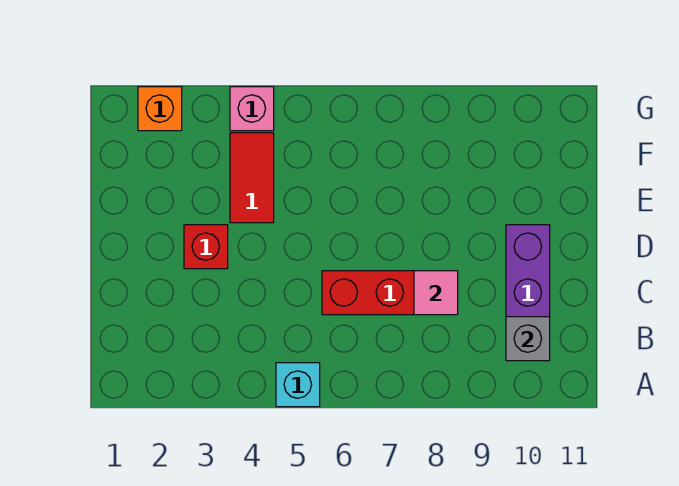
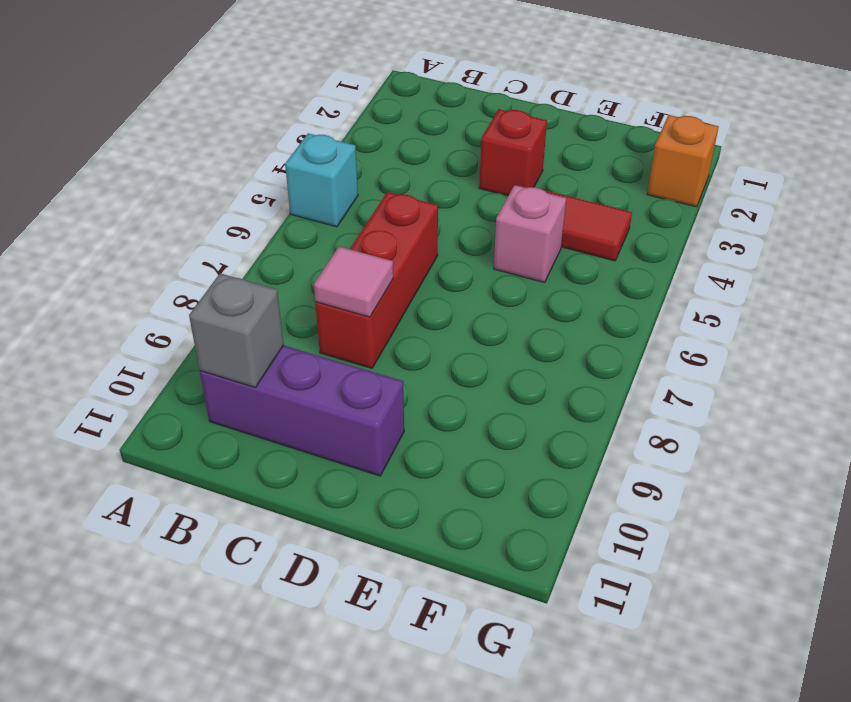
pink brick G4 level 1 -> pink brick E5 level 1

